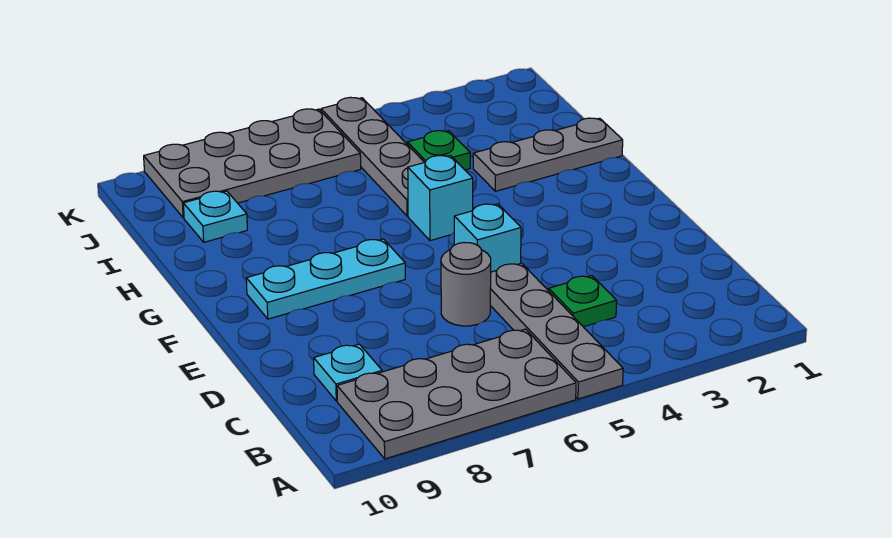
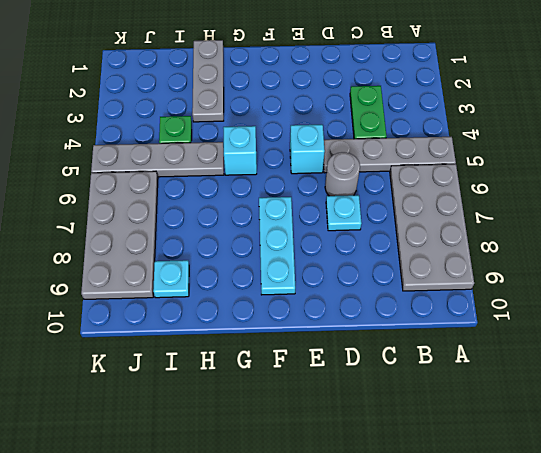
green plate C4 level 1 -> green plate C3:C4 level 1
cyan plate C9 level 1 -> cyan plate D7 level 1

